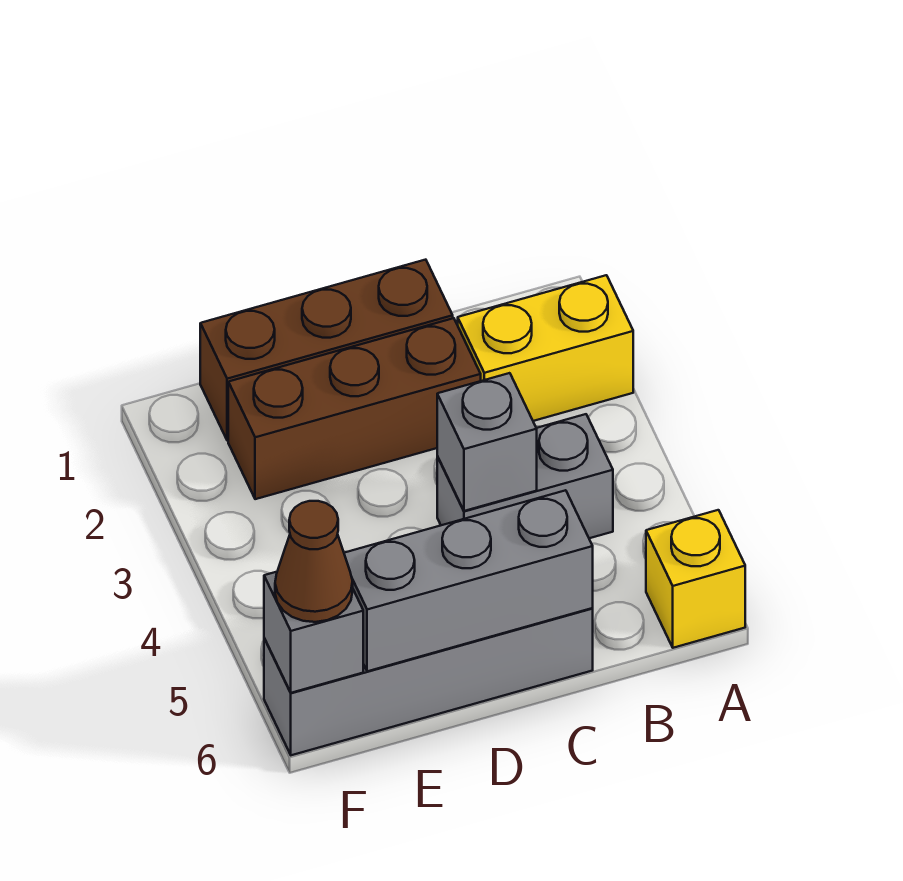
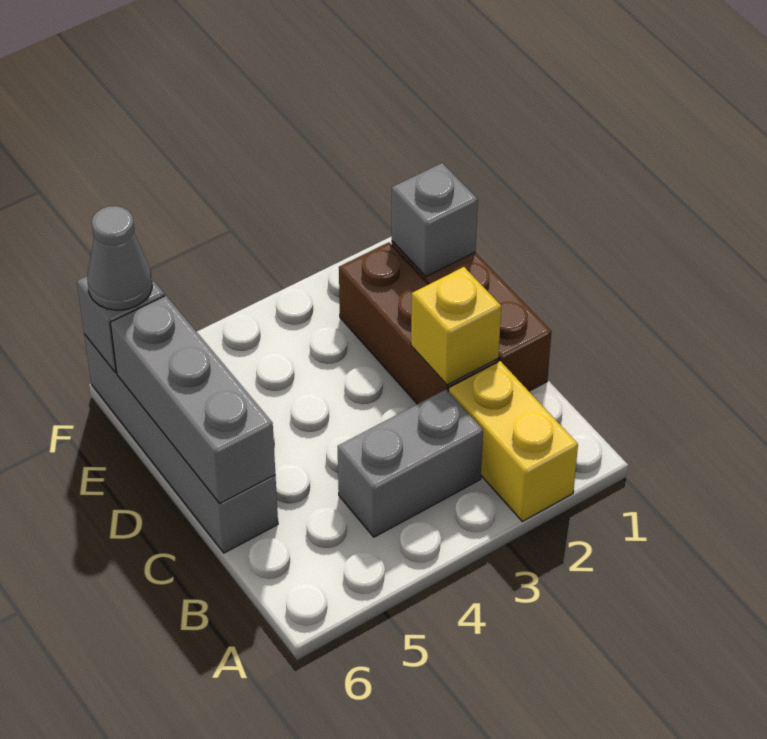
yellow brick A6 level 1 -> yellow brick C2 level 2
grey brick B4:C4 level 1 -> grey brick B3:B4 level 1
grey brick C4 level 2 -> grey brick E1 level 2
brown cone F6 level 3 -> grey cone F6 level 3

